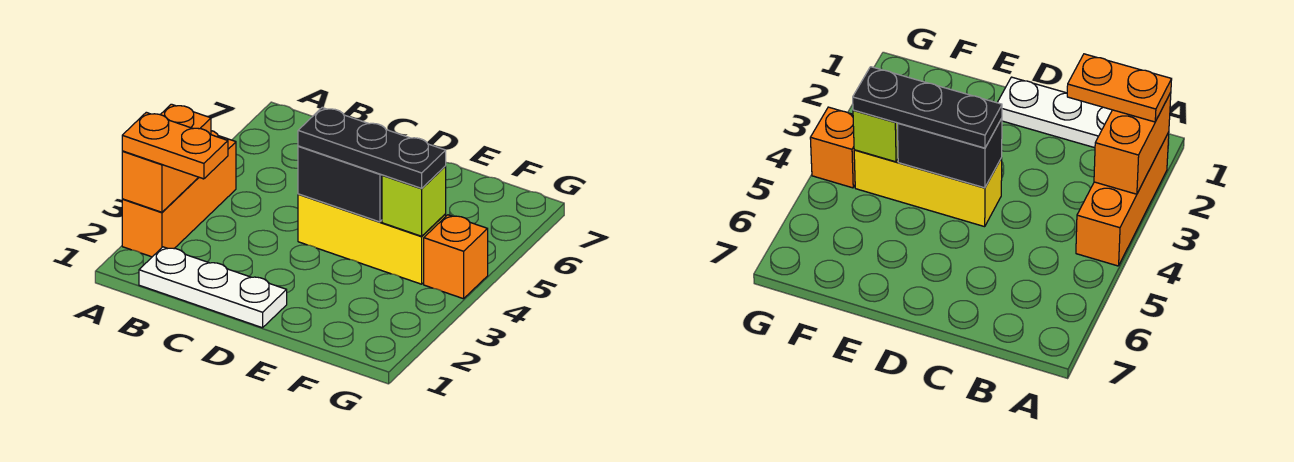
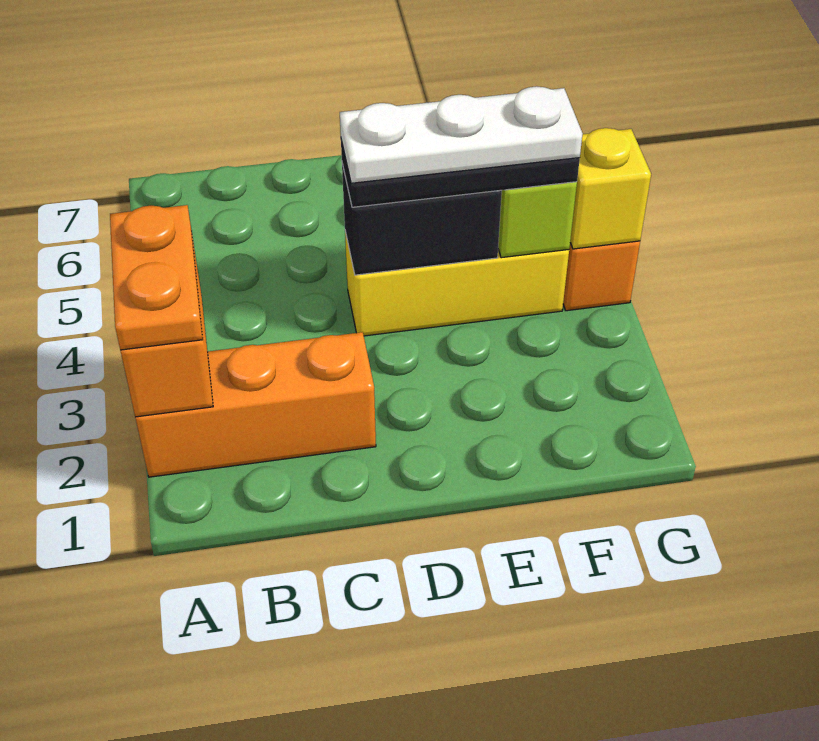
orange brick A2:A4 level 1 -> orange brick A2:C2 level 1
orange plate A2:B2 level 3 -> orange plate A2:A3 level 3
white plate B1:D1 level 1 -> white plate D4:F4 level 4
none -> yellow brick G4 level 2

